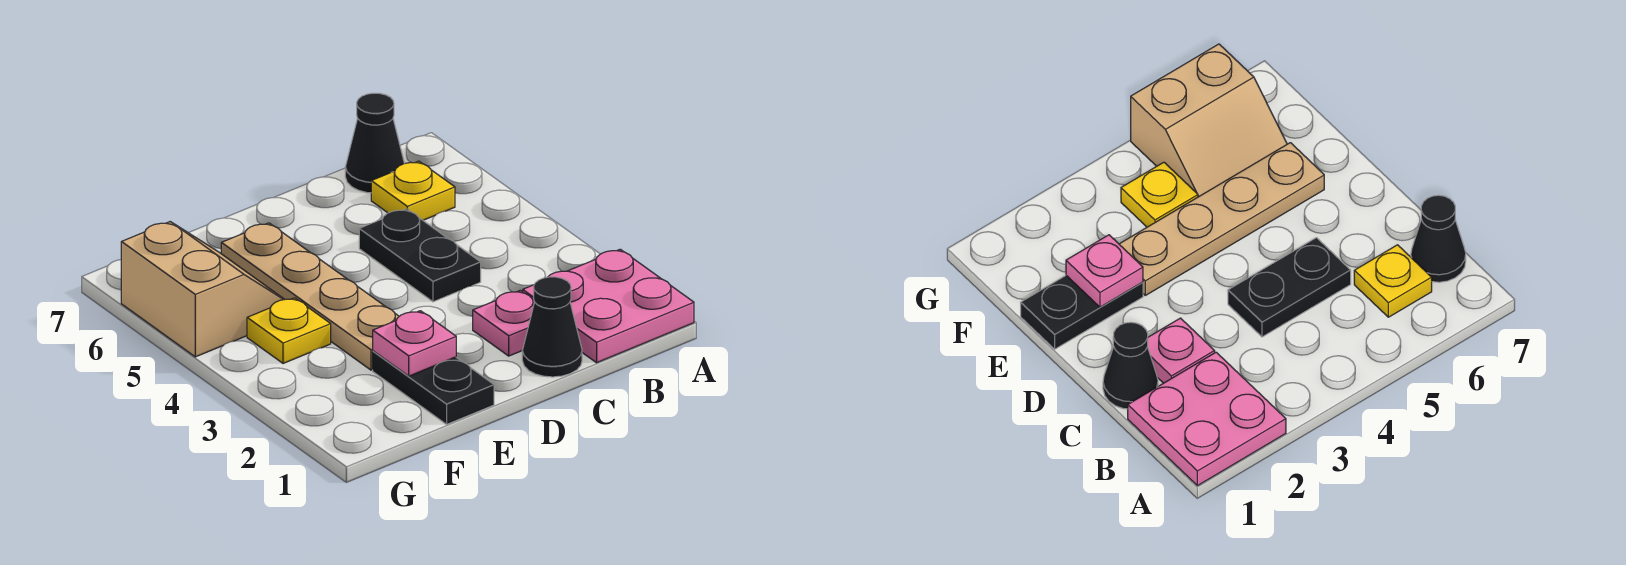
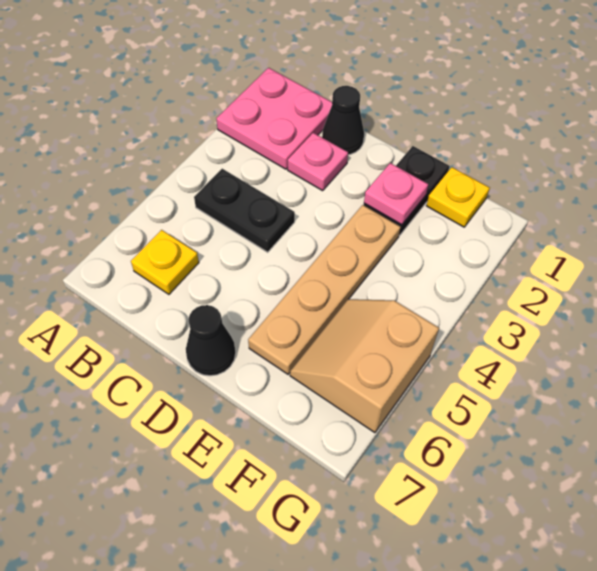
black cone B7 level 1 -> black cone D7 level 1
black plate C4:C5 level 1 -> black plate B4:C4 level 1
yellow plate F4 level 1 -> yellow plate F1 level 1

